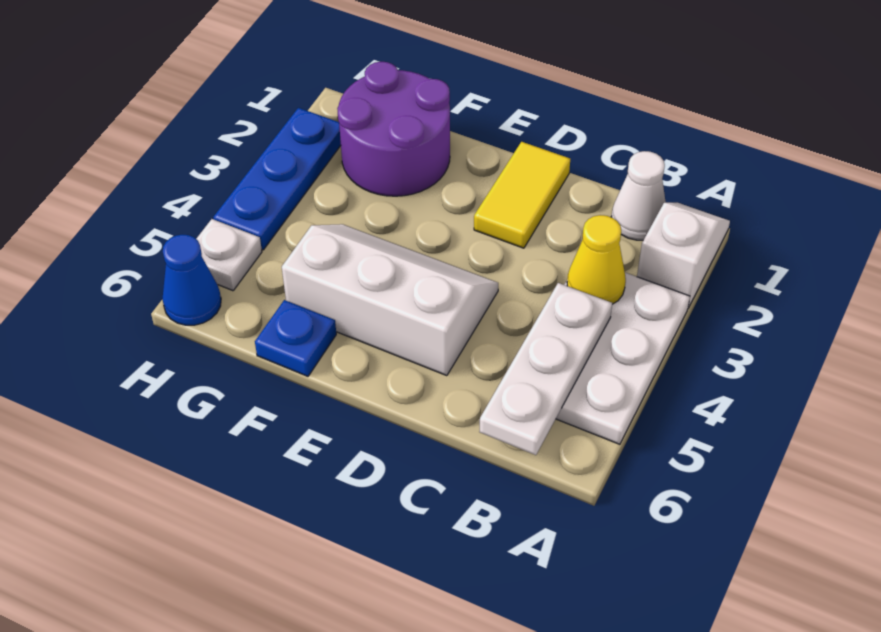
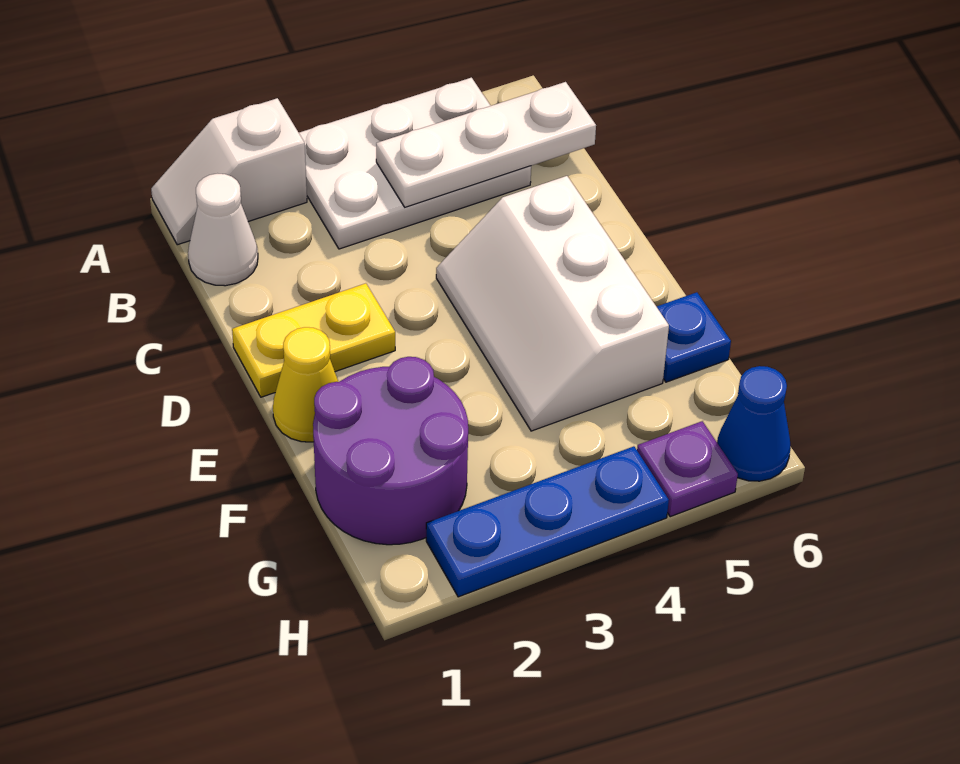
yellow cone B3 level 2 -> yellow cone E1 level 1
yellow tile D1:D2 level 1 -> yellow plate D1:D2 level 1
white plate H5 level 1 -> purple plate H5 level 1

